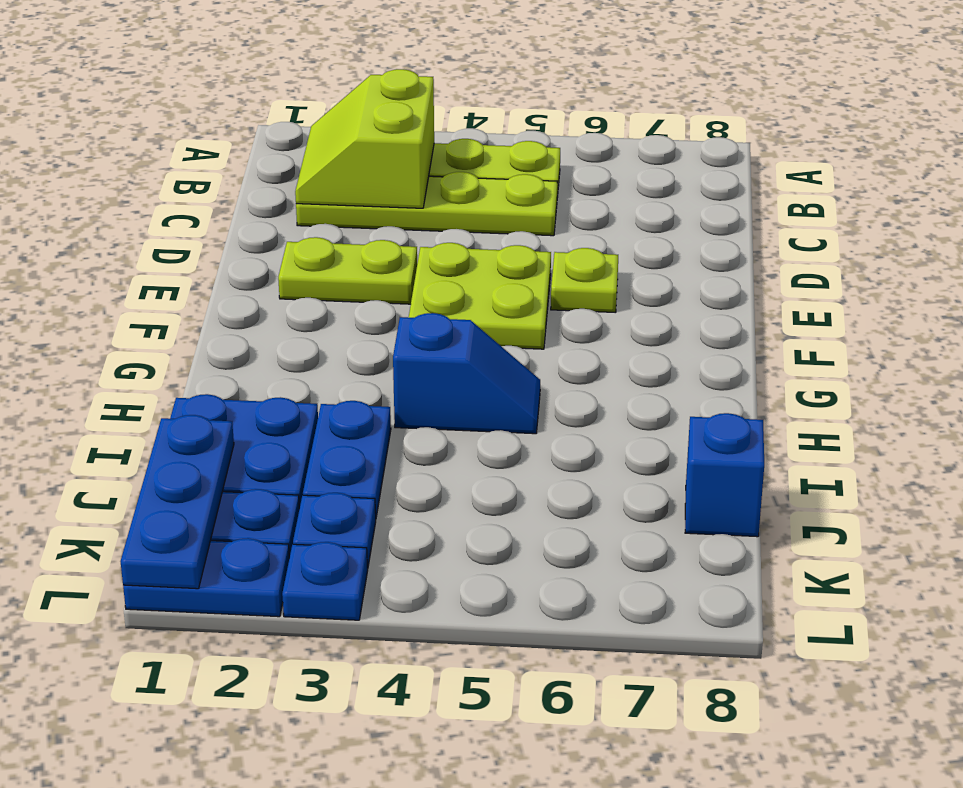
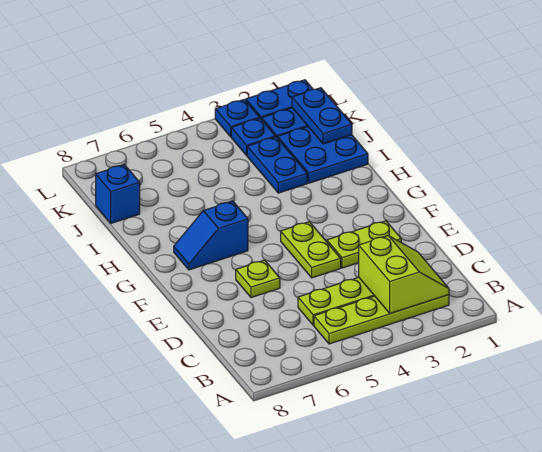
lime plate E4:F5 level 1 -> lime plate E4:F4 level 1
blue slope H4:H5 level 1 top 4 -> blue slope G6:G7 level 1 top 6
blue plate J1:L1 level 2 -> blue plate J1:K1 level 2

